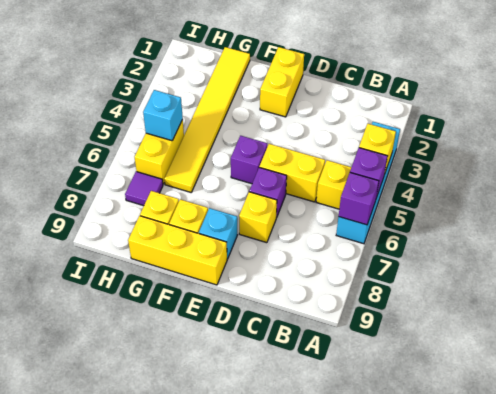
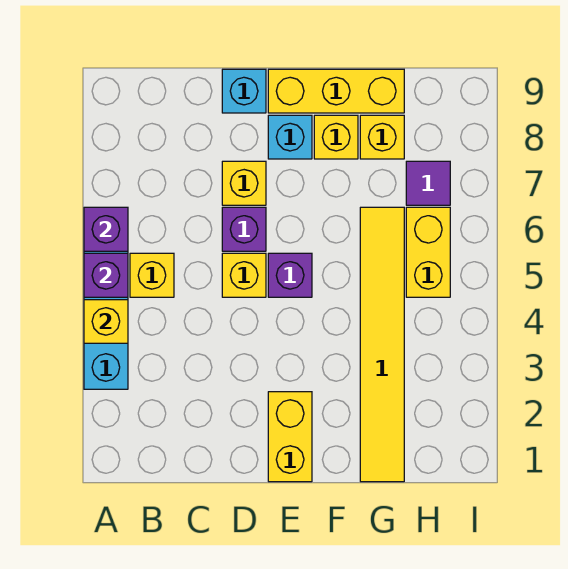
yellow brick C5:D5 level 1 -> yellow brick D5 level 1
cyan brick H5 level 2 -> cyan brick D9 level 1

